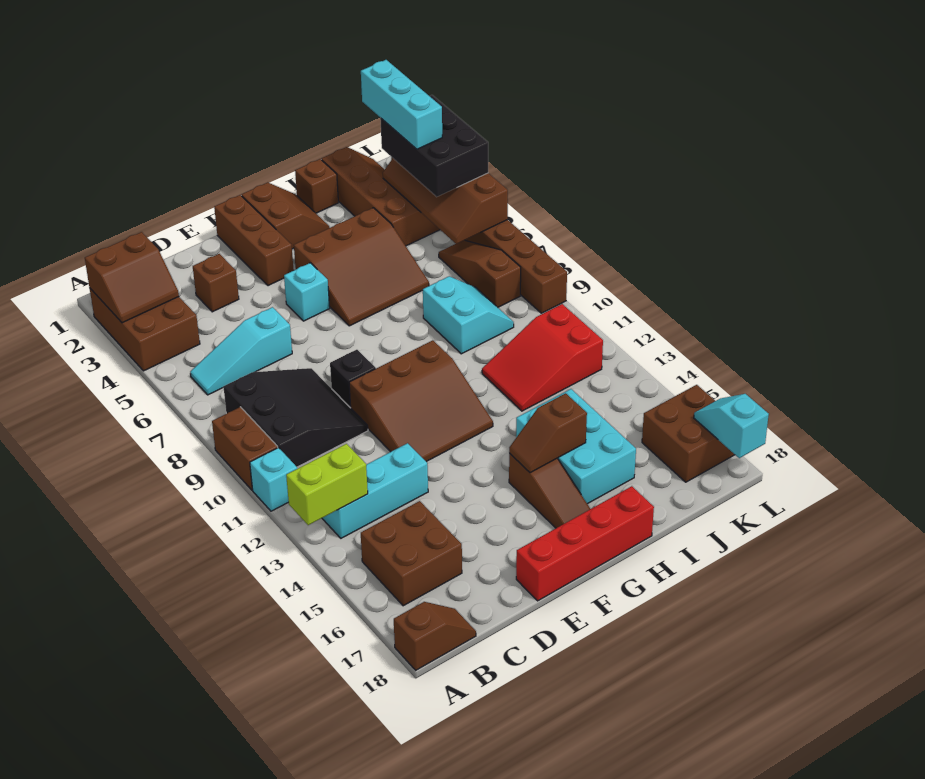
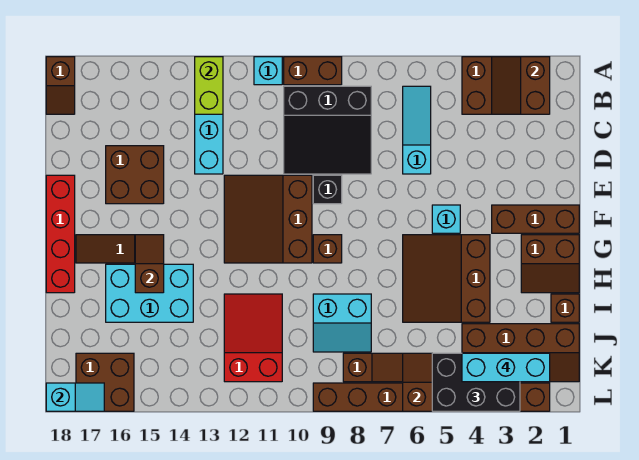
brown brick B15:C16 level 1 -> brown brick D15:E16 level 1
brown brick D3 level 1 -> brown brick G9 level 1

